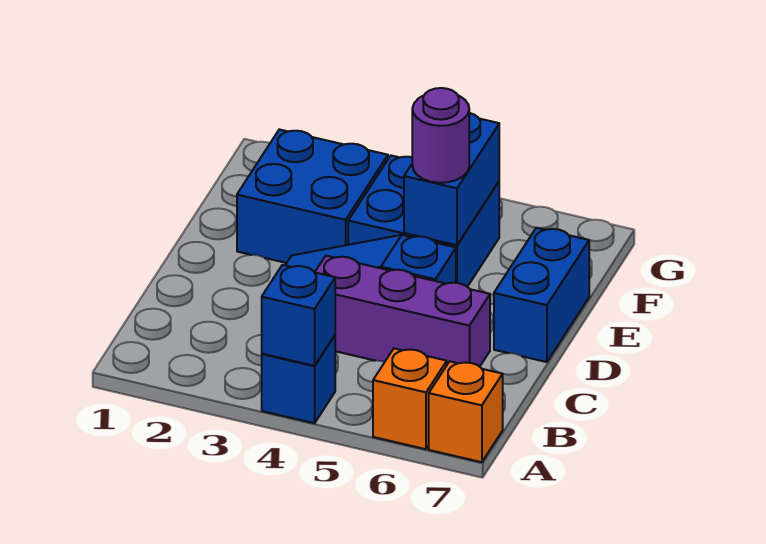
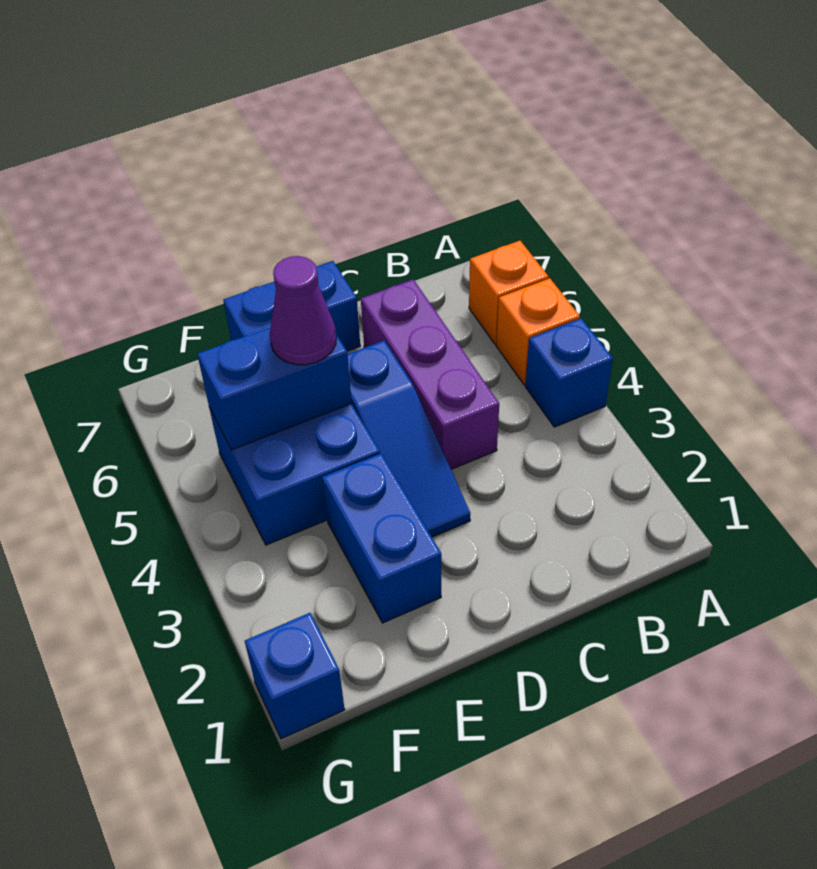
blue brick A4 level 2 -> blue brick G1 level 1
orange brick A7 level 1 -> orange brick A5 level 1
blue brick E2:F3 level 1 -> blue brick E2:E3 level 1
purple round brick E5 level 3 -> purple cone E5 level 3

